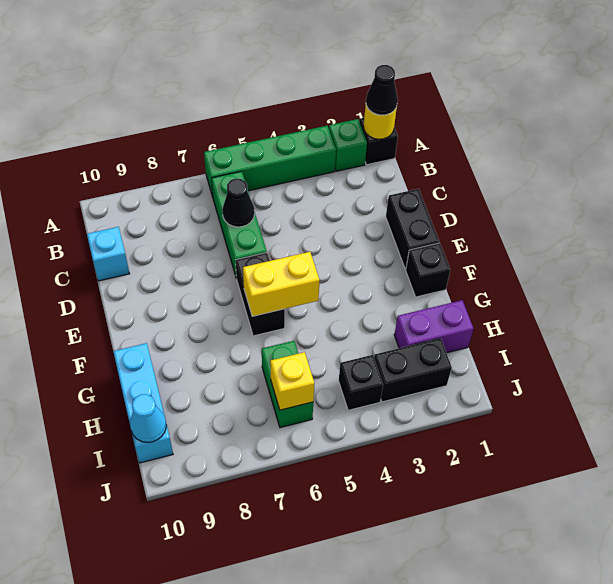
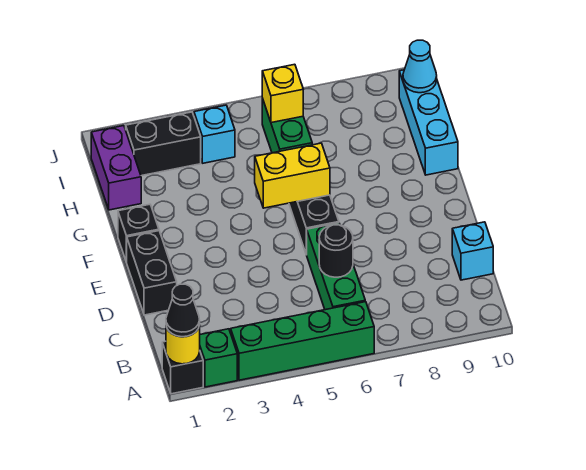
black cone C6 level 2 -> black round brick C6 level 2
purple brick H1:H2 level 1 -> purple brick H1:I1 level 1
black brick I4 level 1 -> cyan brick I4 level 1

